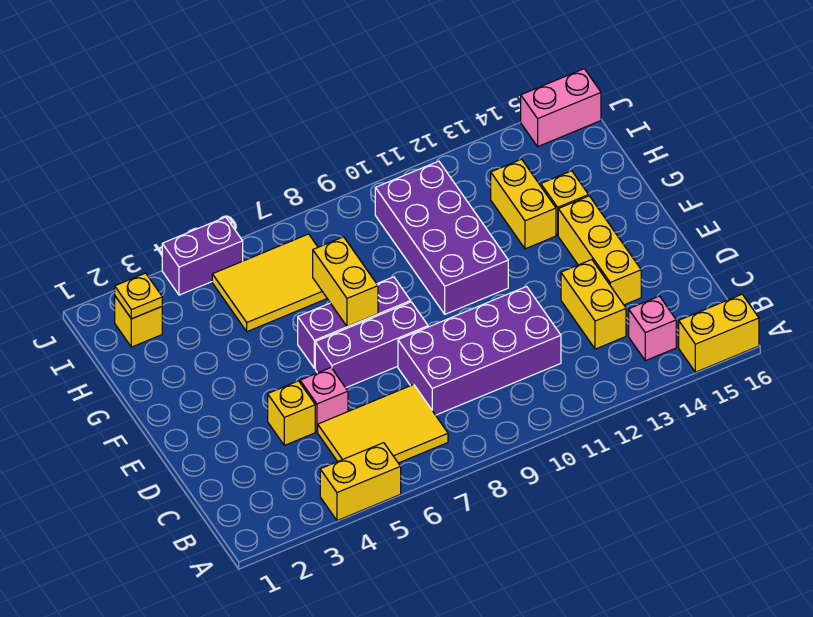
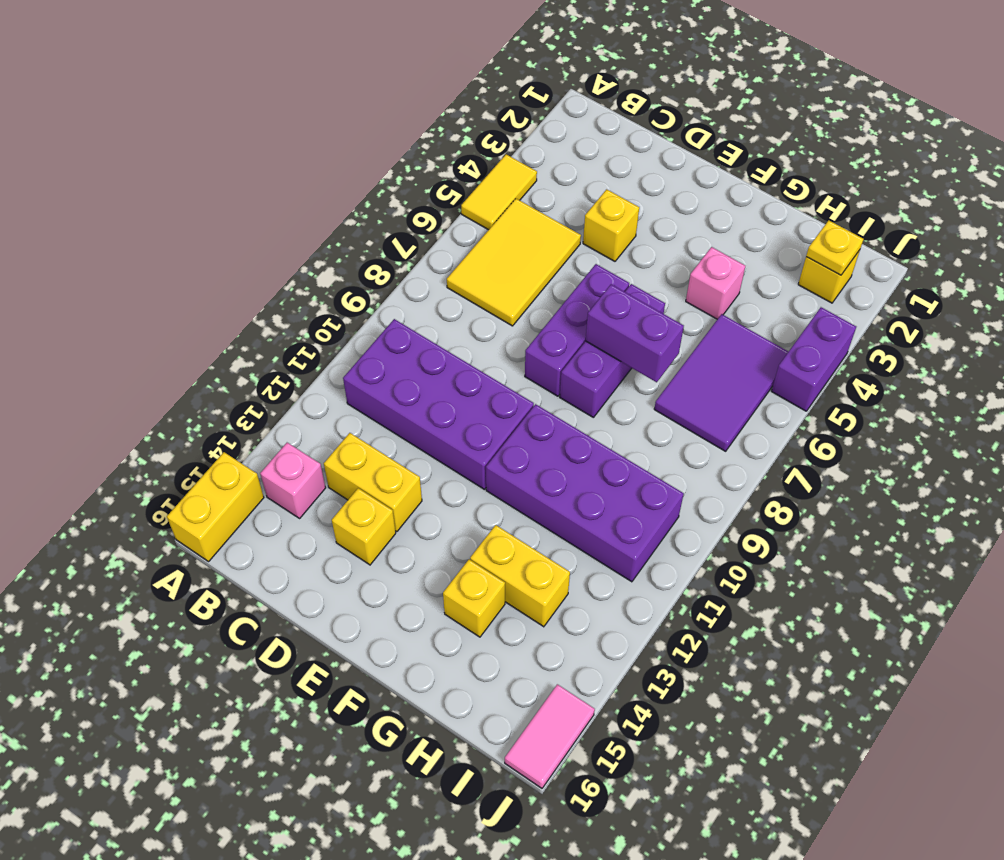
yellow brick A4:A5 level 1 -> yellow tile A4:A5 level 1
purple brick C8:D11 level 1 -> purple brick B10:E11 level 1
pink brick D5 level 1 -> pink brick G4 level 1
yellow brick D14:F14 level 1 -> yellow brick D14 level 1
yellow brick F7:G7 level 2 -> purple brick F7:G7 level 2
yellow tile H5:I7 level 1 -> purple tile H5:I7 level 1
pink brick J15:J16 level 1 -> pink tile J15:J16 level 1

